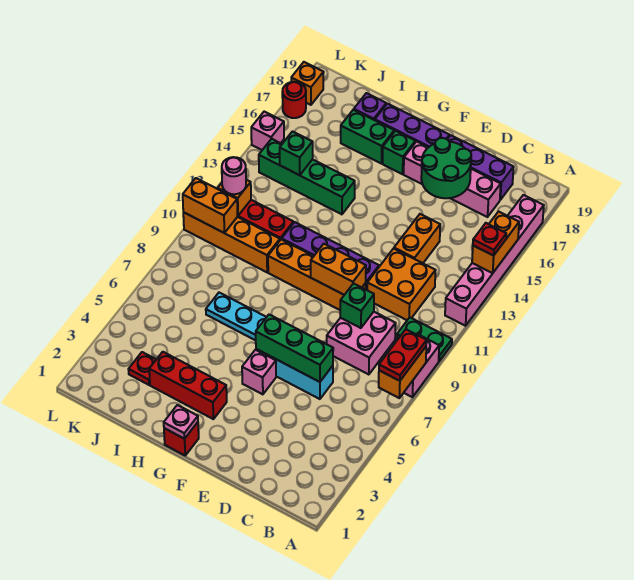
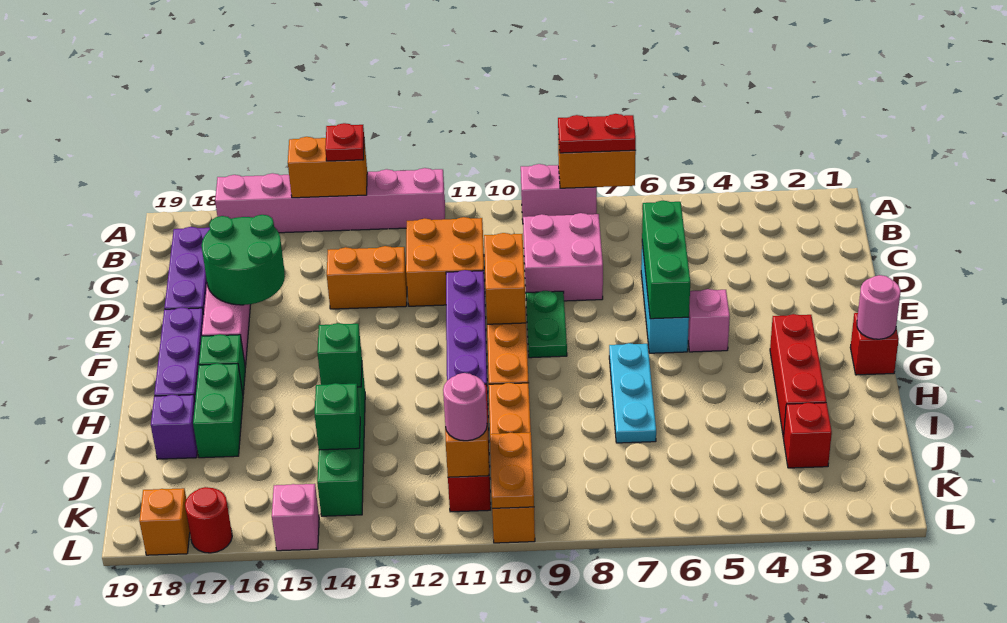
green plate A10:B10 level 1 -> green plate E9:F9 level 1
green brick D9 level 2 -> green brick H14 level 2
pink plate G1 level 2 -> pink round brick G1 level 2
red plate J3 level 1 -> red brick J3 level 1
orange brick K10:L10 level 2 -> orange plate K10:L10 level 2

